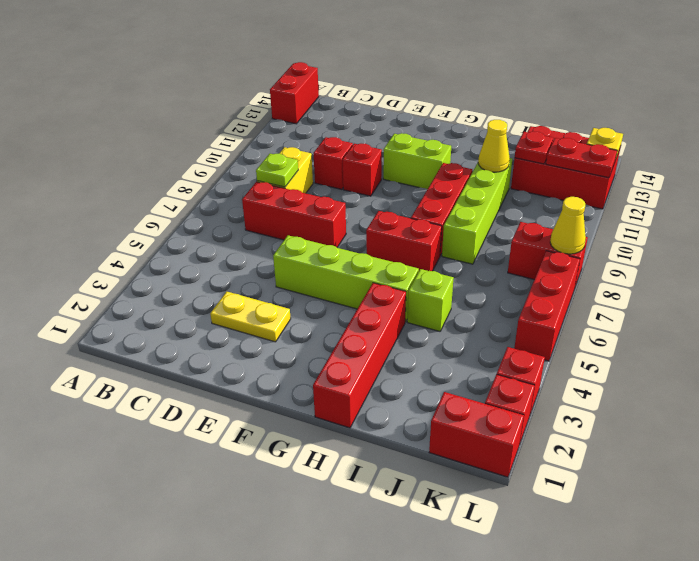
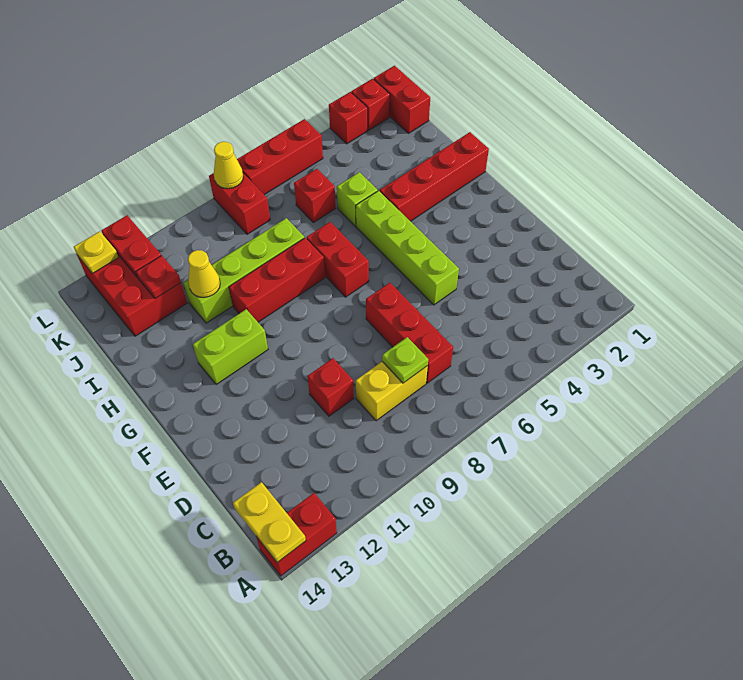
yellow plate D3:E3 level 1 -> yellow plate A14:B14 level 2
red brick E10 level 1 -> red brick J6 level 1
lime brick F11:G11 level 1 -> lime brick G11:G12 level 1

